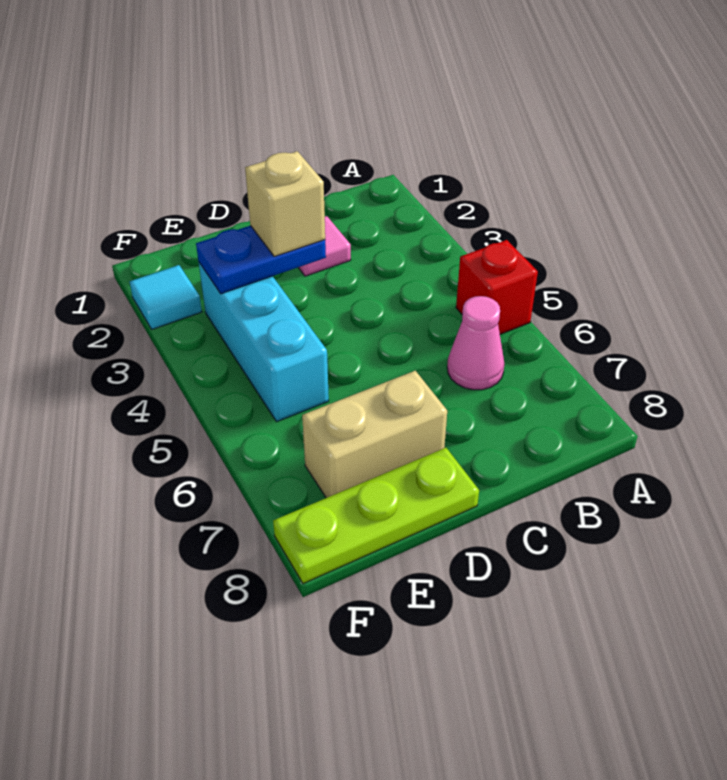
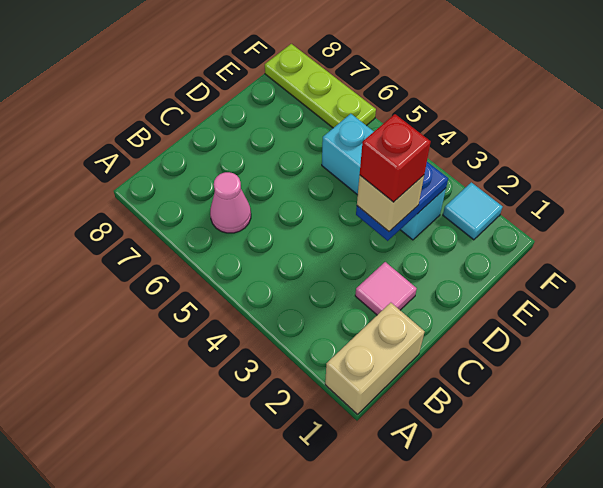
red brick A5 level 1 -> red brick D3 level 4
tan brick D7:E7 level 1 -> tan brick A1:B1 level 1
lime plate D8:F8 level 1 -> lime plate F6:F8 level 1

